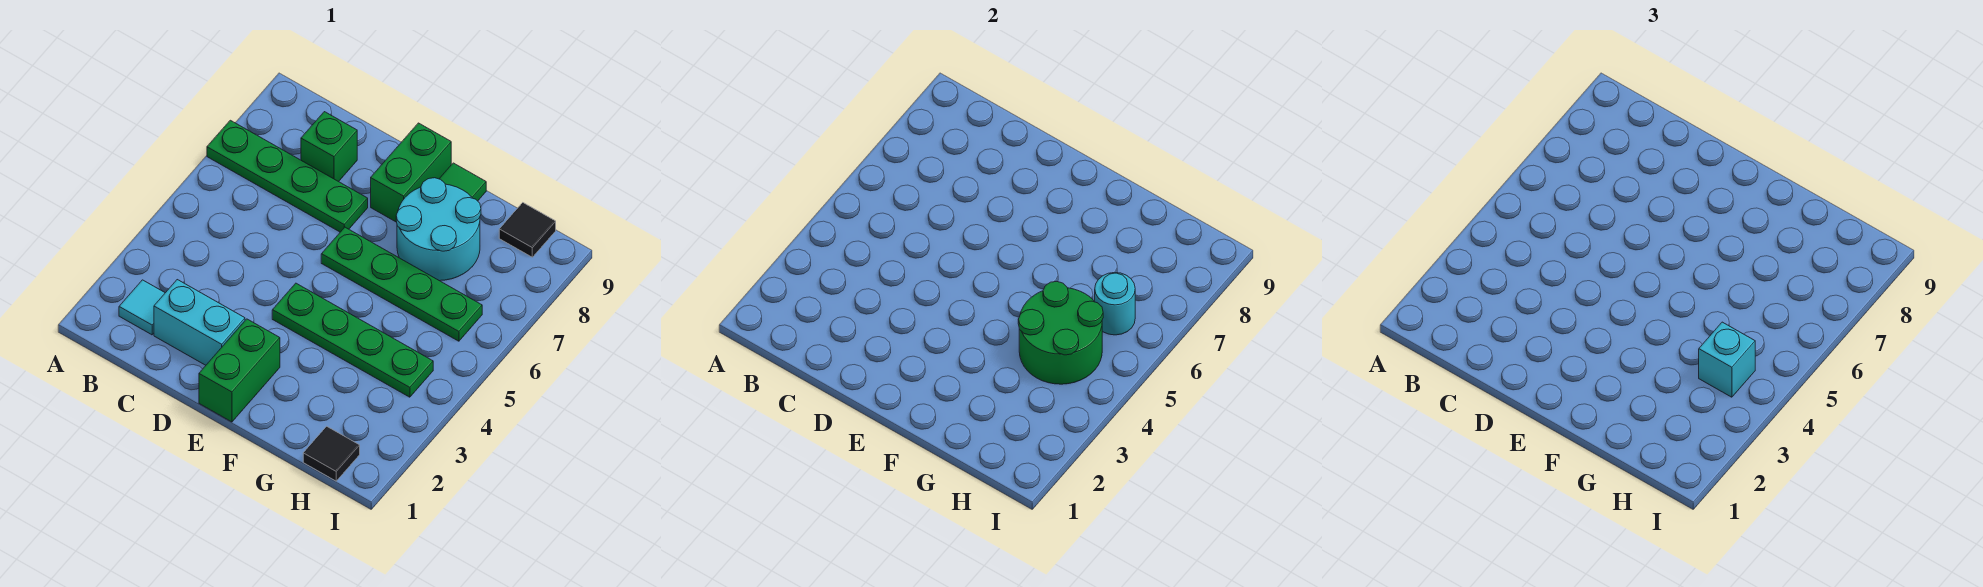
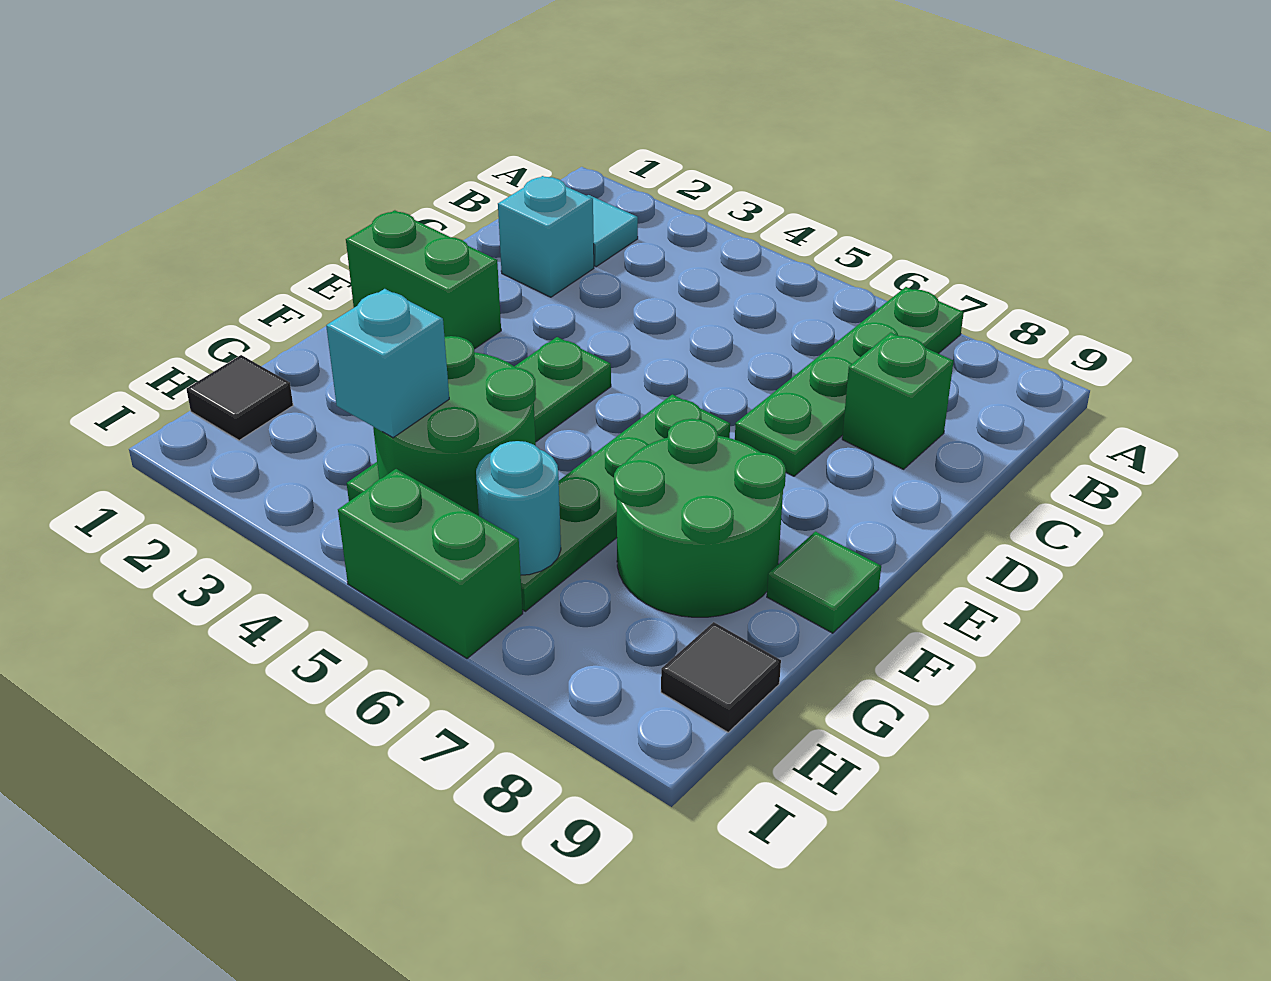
cyan brick C2:D2 level 1 -> cyan brick C2 level 1
green brick E8:E9 level 1 -> green brick I5:I6 level 1
cyan round brick F7:G8 level 1 -> green round brick F7:G8 level 1

